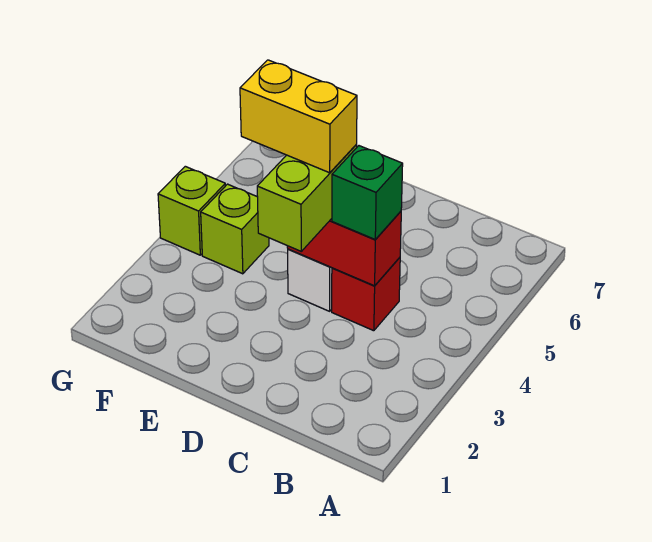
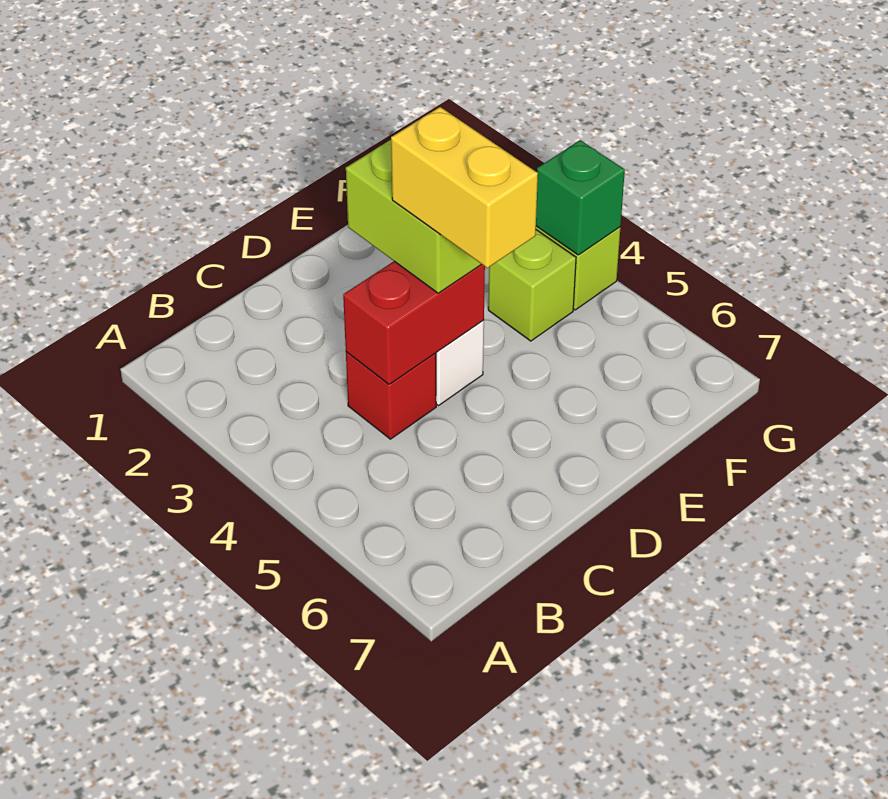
green brick C4 level 3 -> green brick G4 level 2
yellow brick D4:E4 level 4 -> yellow brick D4:D5 level 4

